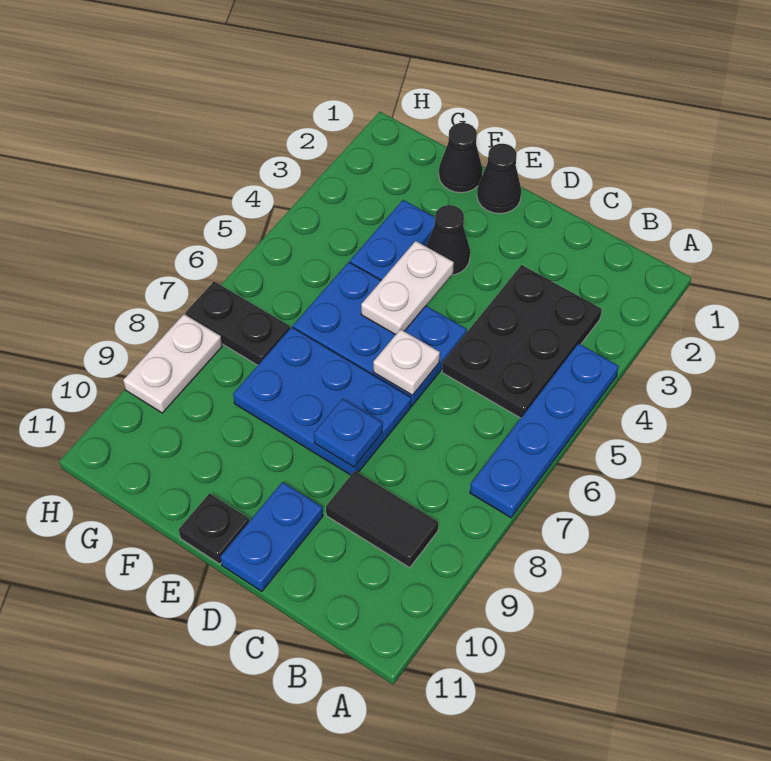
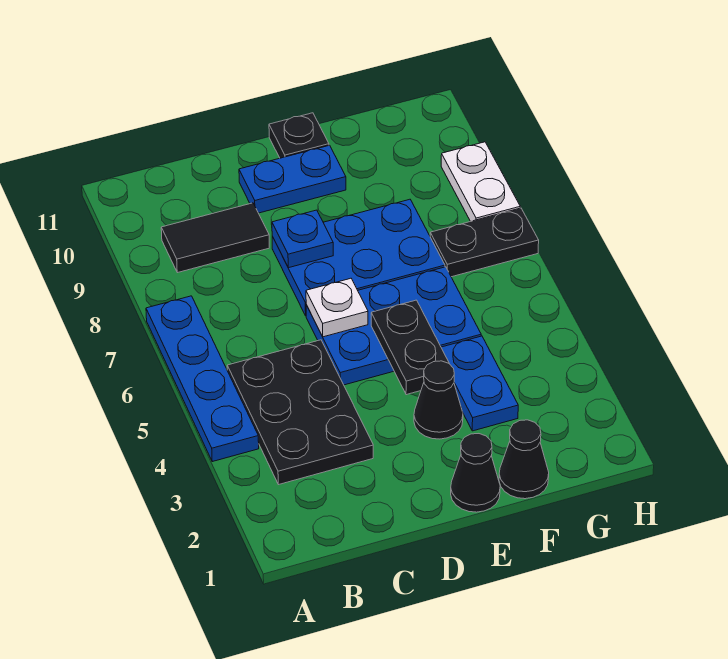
blue plate D10:D11 level 1 -> blue plate D10:E10 level 1
white plate E4:E5 level 2 -> black plate E4:E5 level 2

